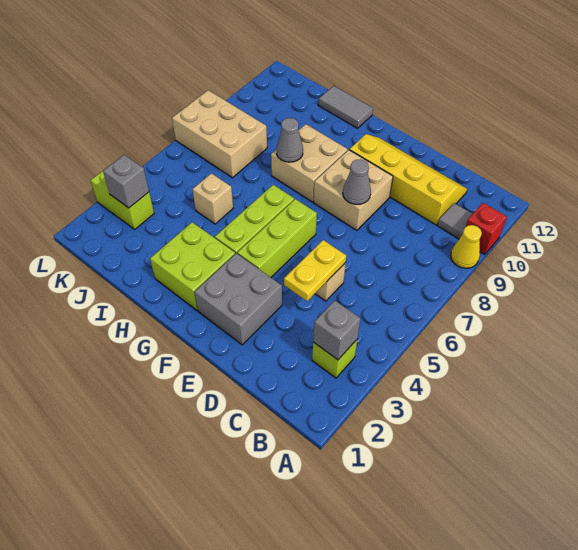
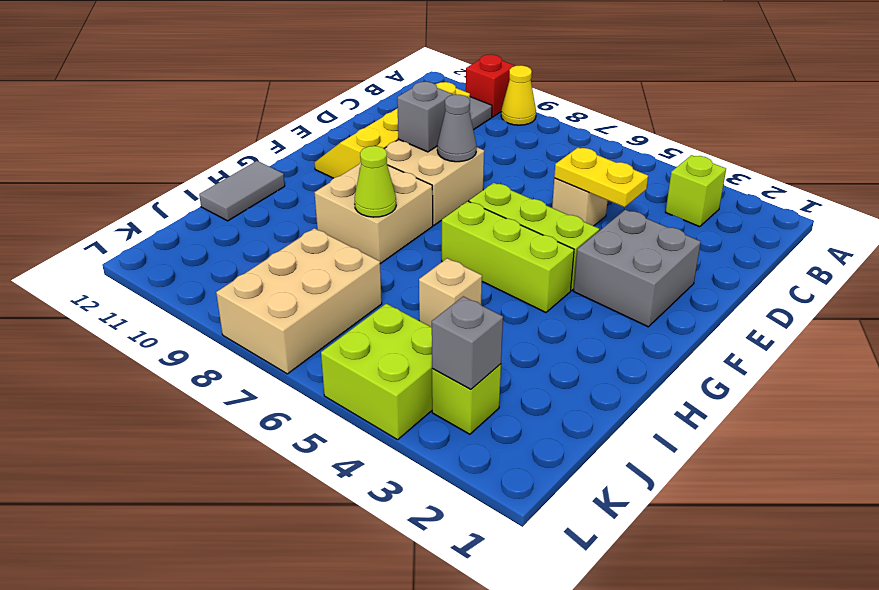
grey brick B3 level 2 -> grey brick E9 level 2
lime brick G2:H3 level 1 -> lime brick K4:L5 level 1
grey cone H8 level 2 -> lime cone H8 level 2
lime brick K3:L3 level 1 -> lime brick K3 level 1

